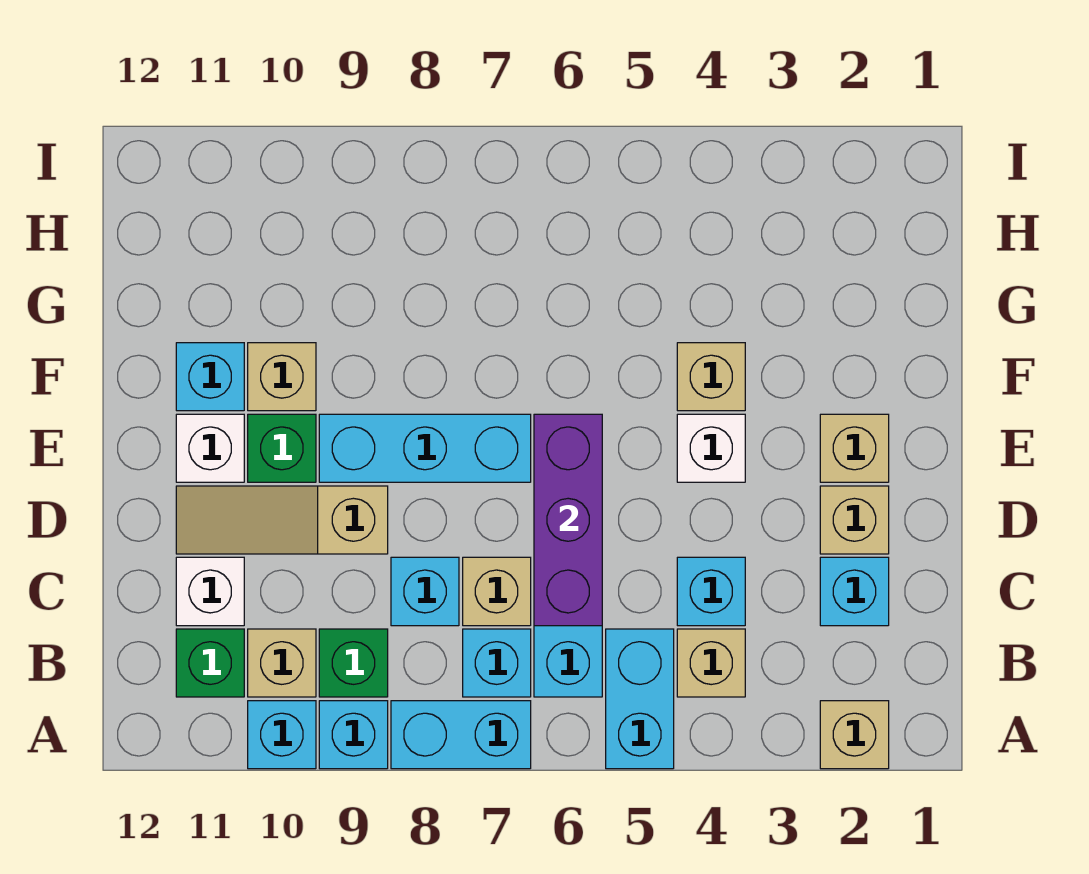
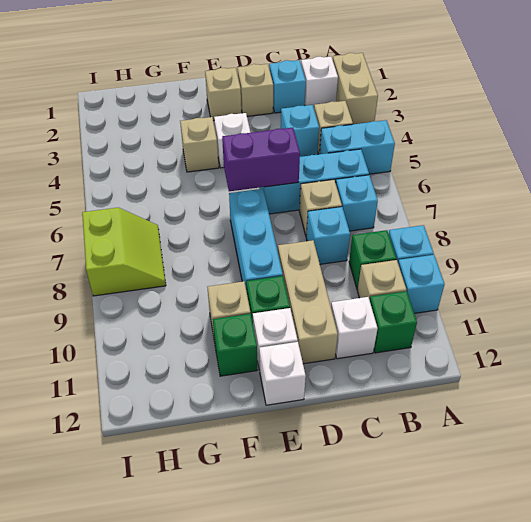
tan brick A2 level 1 -> tan brick A2:A3 level 1
cyan brick A7:A8 level 1 -> none
none -> white brick B2 level 1
purple brick C6:E6 level 2 -> purple brick D6:E6 level 2
tan slope D9:D11 level 1 top 9 -> tan brick D9:D11 level 1
none -> white brick E12 level 1
cyan brick F11 level 1 -> green brick F11 level 1
none -> lime slope H7:I8 level 1 top I

